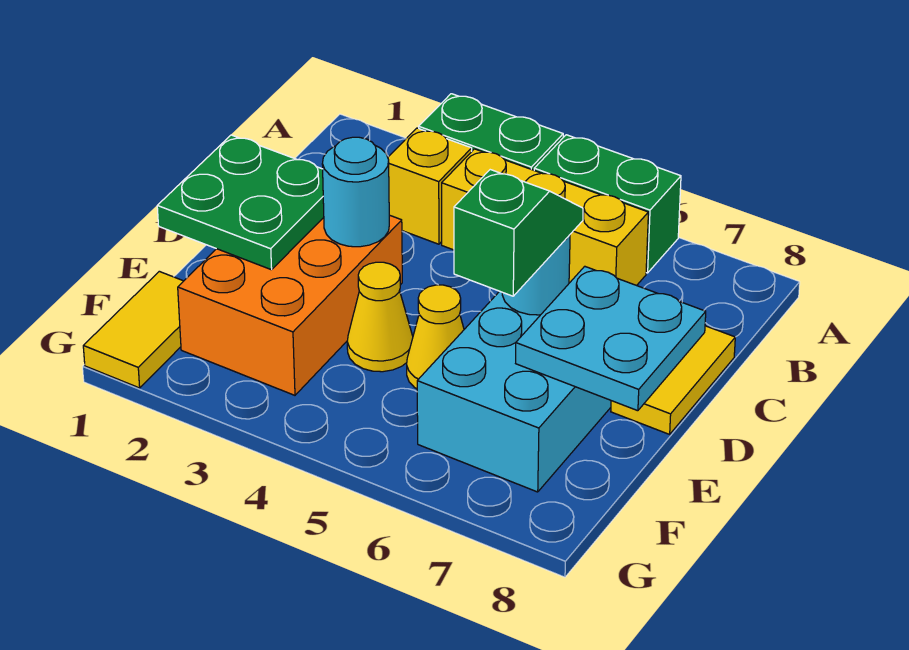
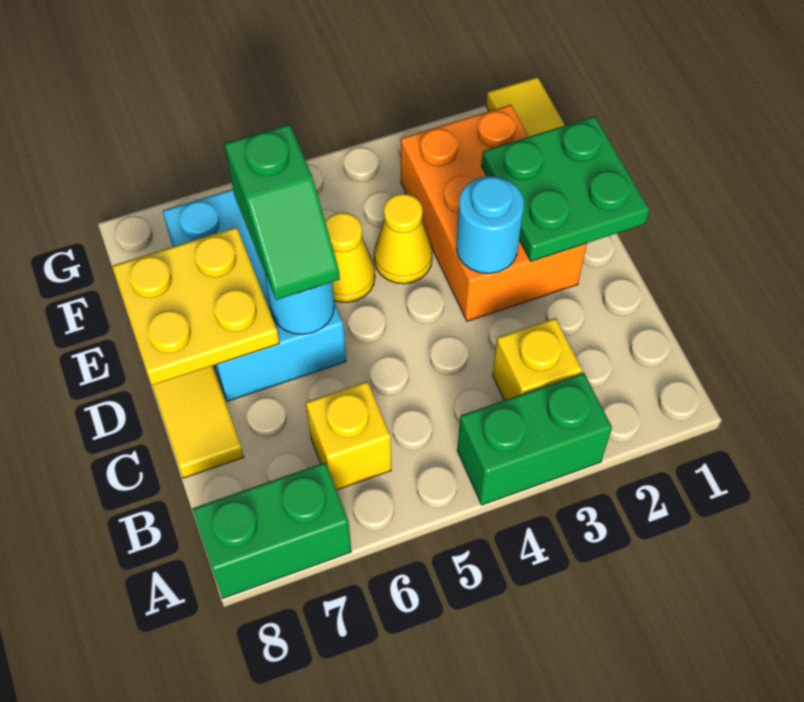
green brick A5:A6 level 1 -> green brick A7:A8 level 1
yellow brick B4:B6 level 1 -> yellow brick B6 level 1
cyan plate D7:E8 level 2 -> yellow plate D7:E8 level 2

